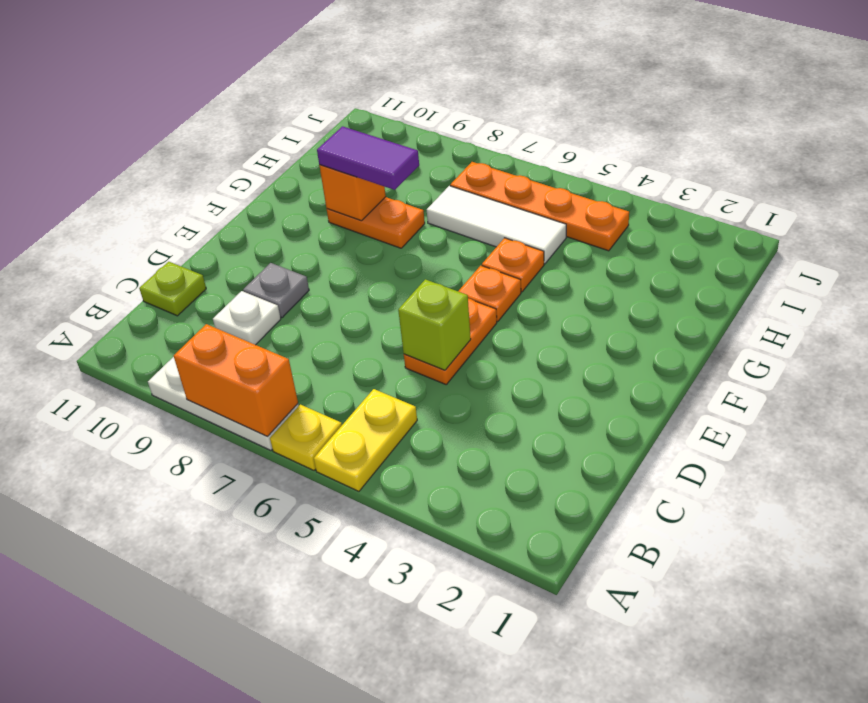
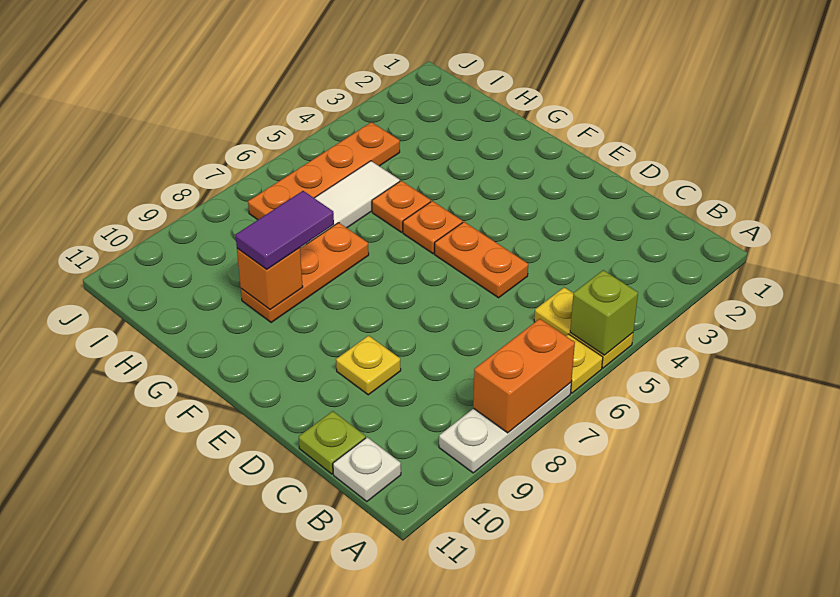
white plate C9 level 1 -> white plate B11 level 1
lime brick D5 level 2 -> lime brick A5 level 2
grey plate D9 level 1 -> yellow plate D9 level 1
orange plate G8:G9 level 1 -> orange plate G7:G9 level 1

